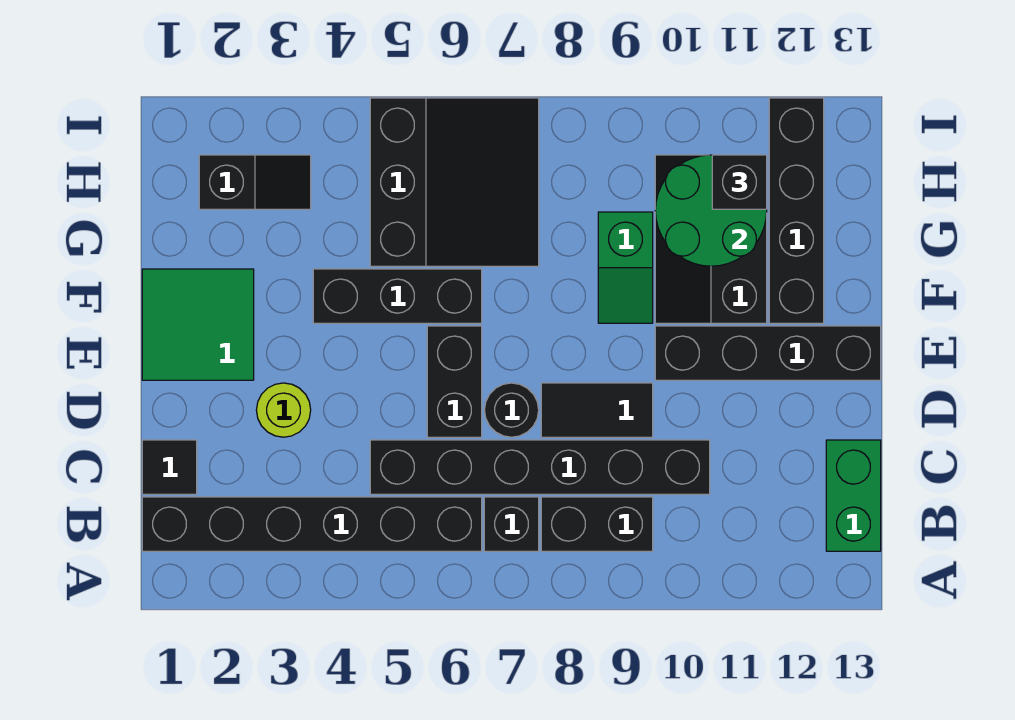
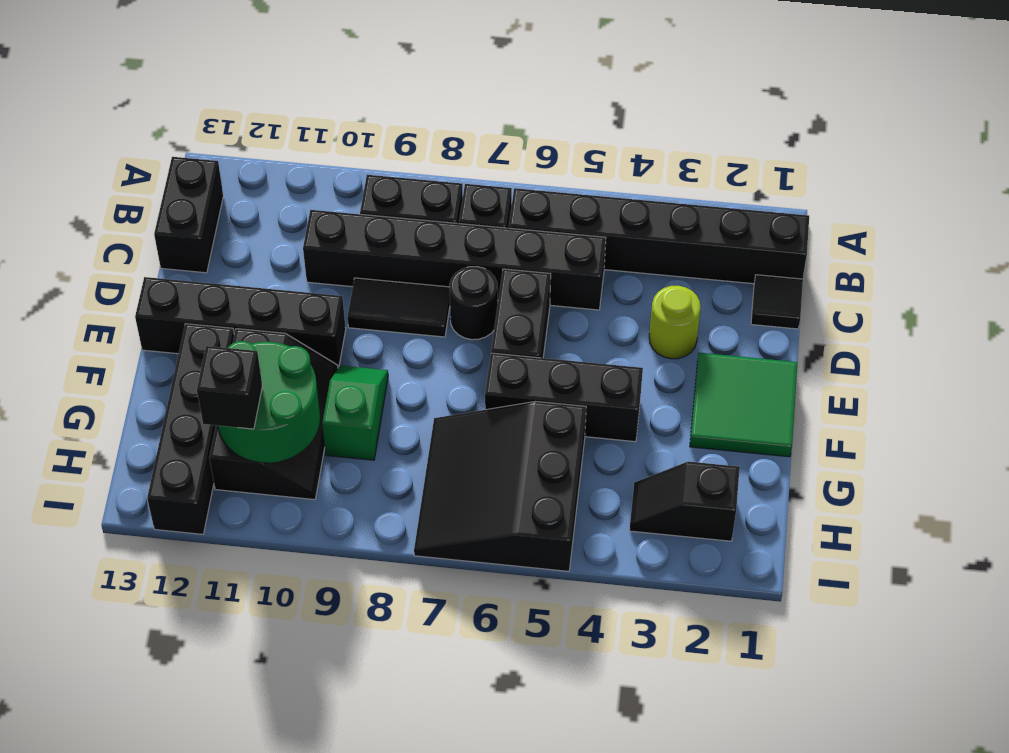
green brick B13:C13 level 1 -> black brick B13:C13 level 1

